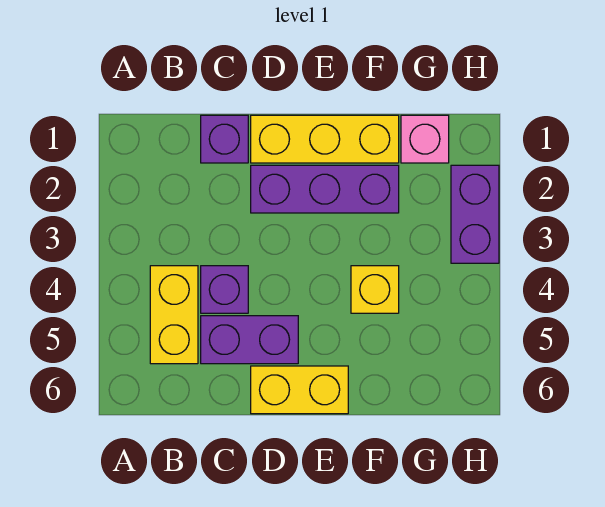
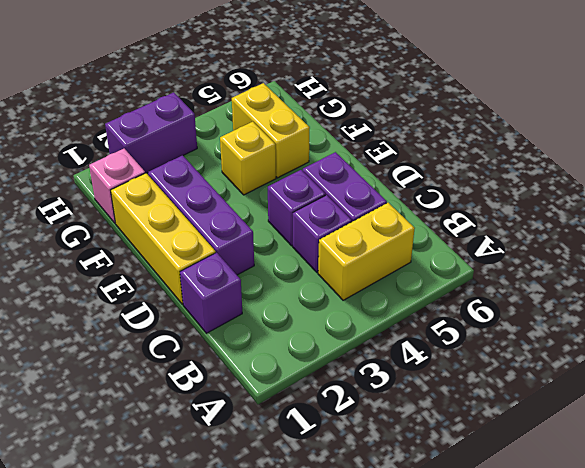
none -> purple brick D4 level 1
yellow brick D6:E6 level 1 -> yellow brick F5:G5 level 1

